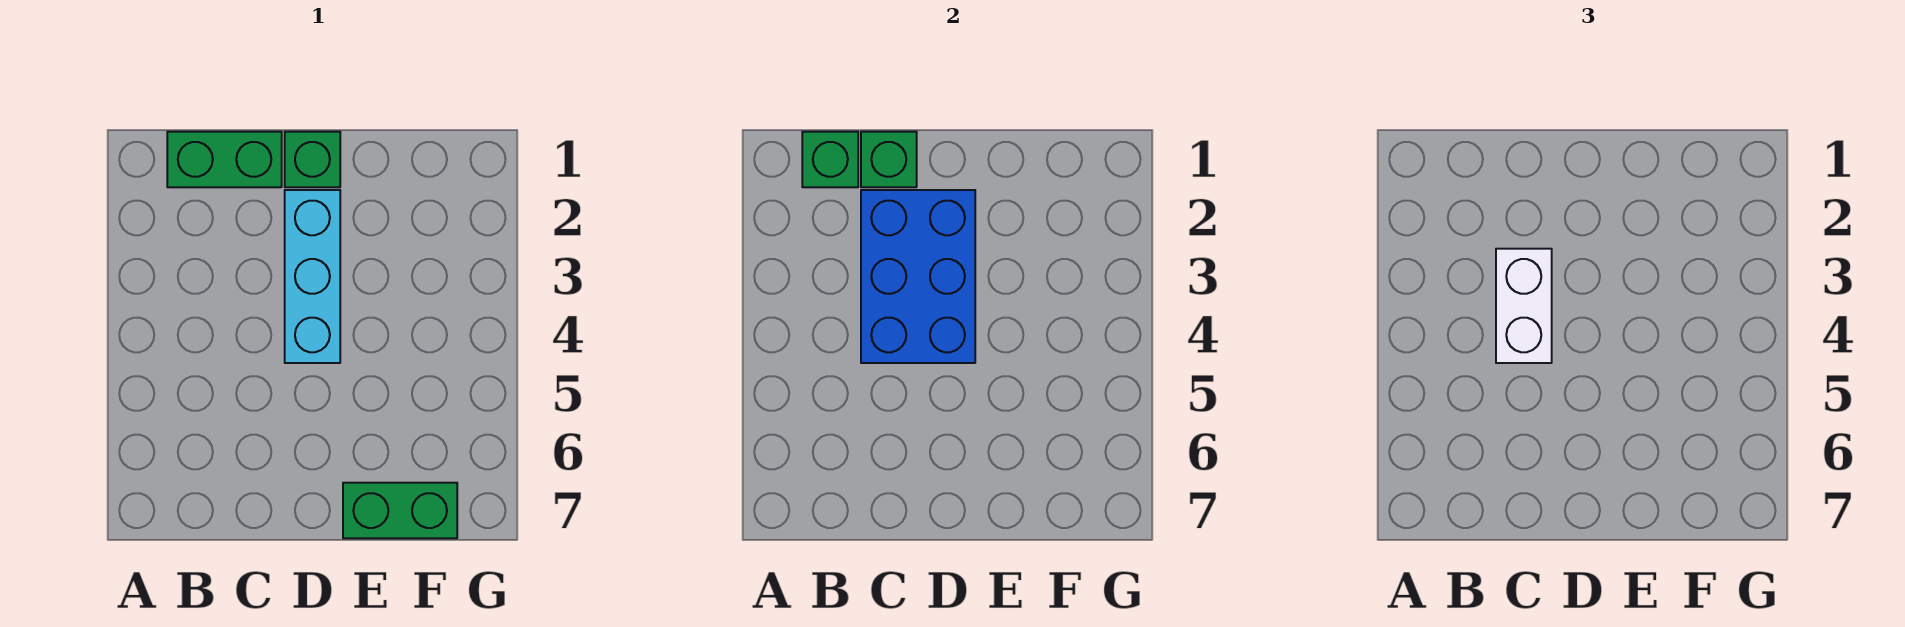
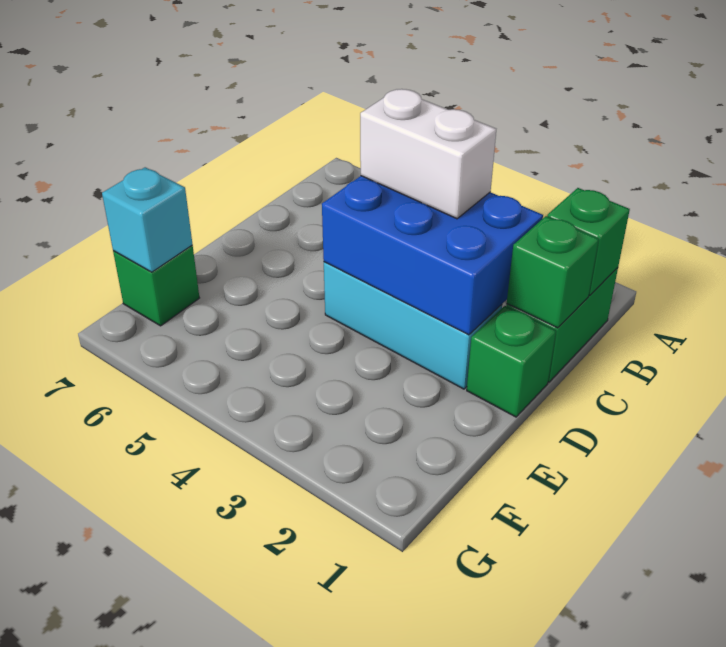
green brick E7:F7 level 1 -> green brick F7 level 1
none -> cyan brick F7 level 2

